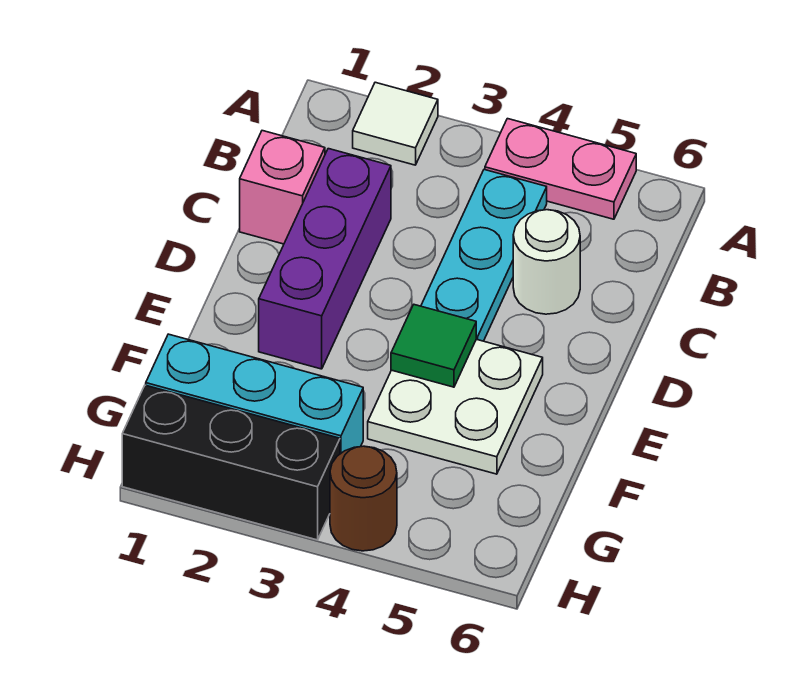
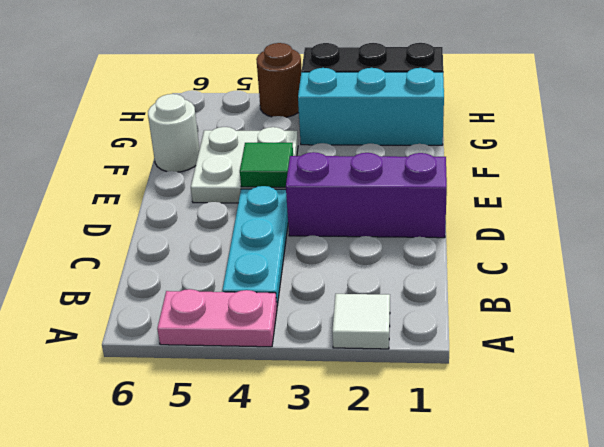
pink brick C1 level 1 -> none
purple brick C2:E2 level 1 -> purple brick D1:D3 level 1
white round brick C5 level 1 -> white round brick F6 level 1

